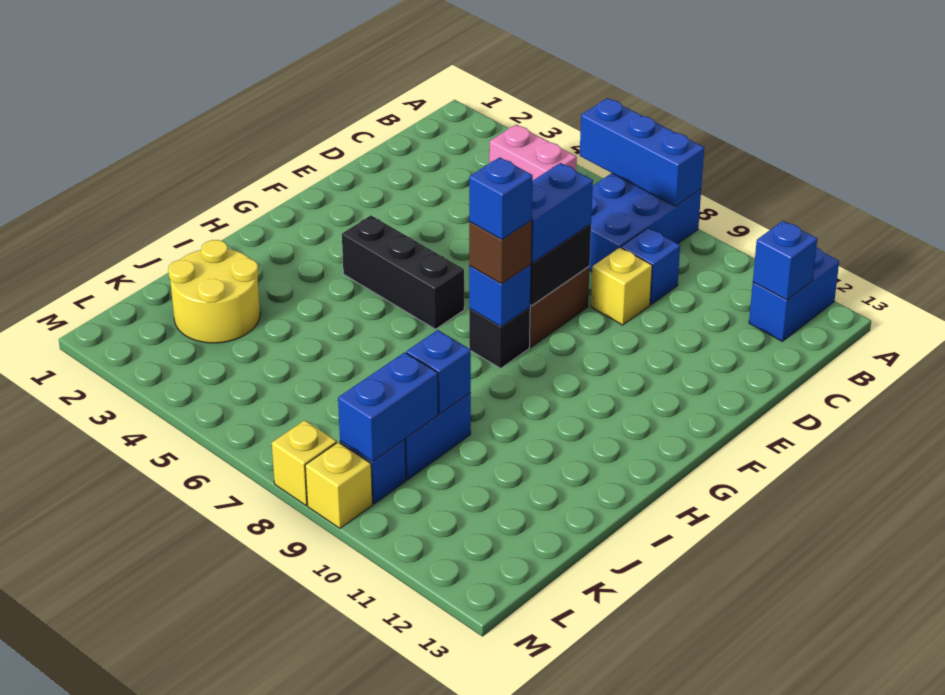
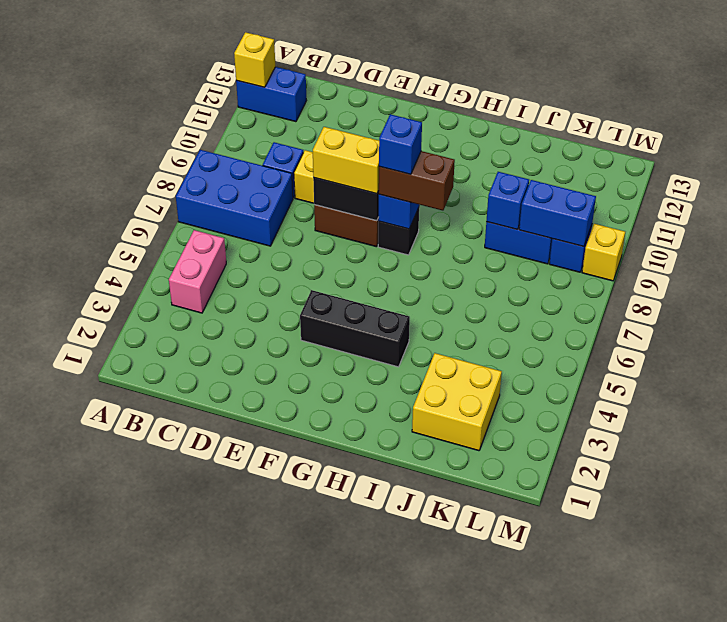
blue brick A6:A8 level 2 -> none
blue brick B12 level 2 -> none
blue brick E8:F8 level 3 -> yellow brick E8:F8 level 3
black brick G4:G6 level 1 -> black brick F4:H4 level 1
brown brick G8 level 3 -> brown brick G8:H8 level 3
yellow round brick J2:K3 level 1 -> yellow brick J2:K3 level 1
yellow brick M8 level 1 -> yellow brick A12 level 2

